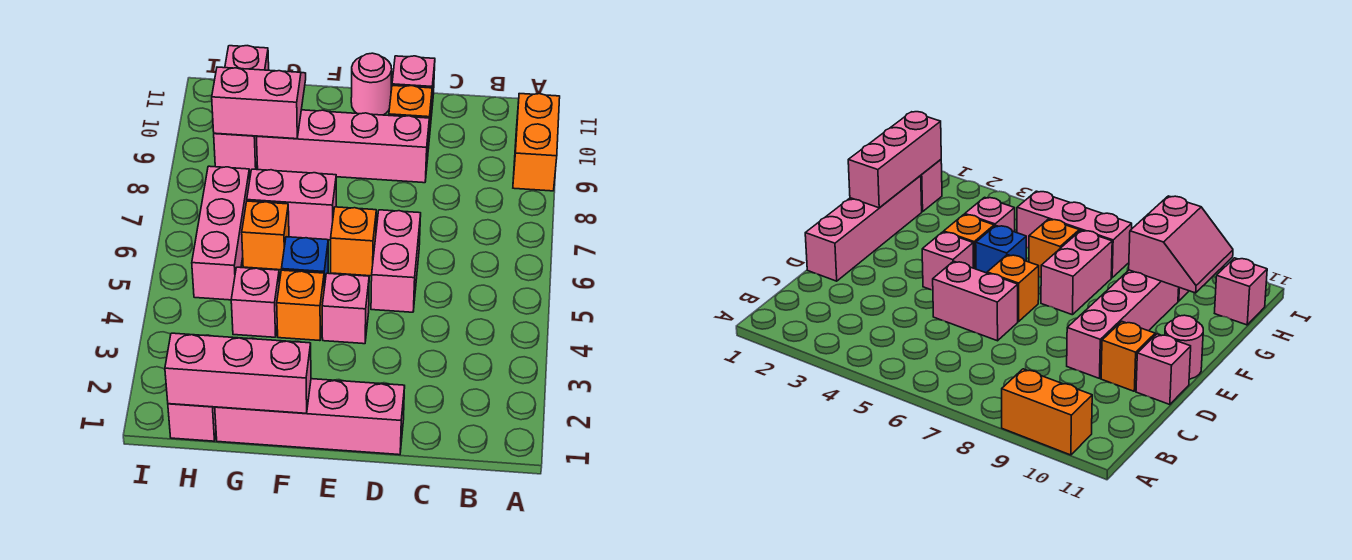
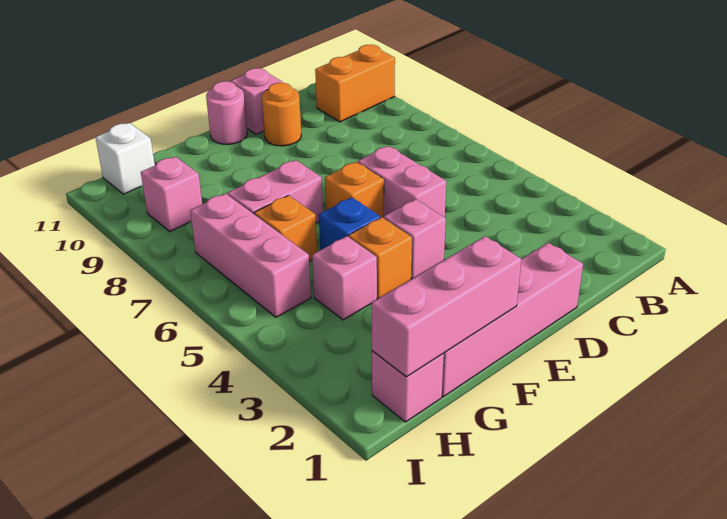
orange brick A9:A10 level 1 -> orange brick A10:B10 level 1
pink brick D9:G9 level 1 -> none
orange brick D10 level 1 -> orange round brick D10 level 1
pink slope G9:H10 level 2 top 9 -> none
pink brick H11 level 1 -> white brick H11 level 1

